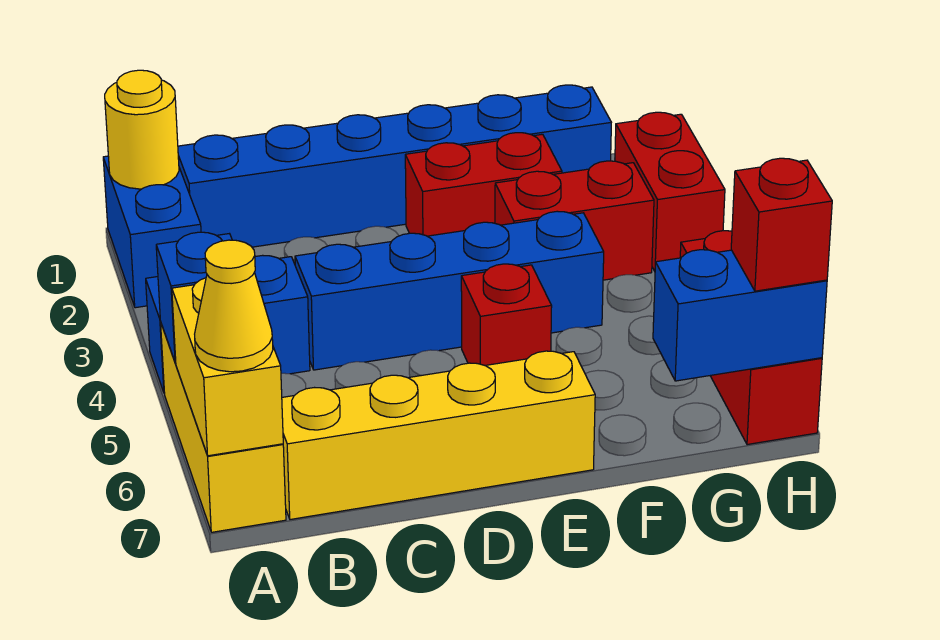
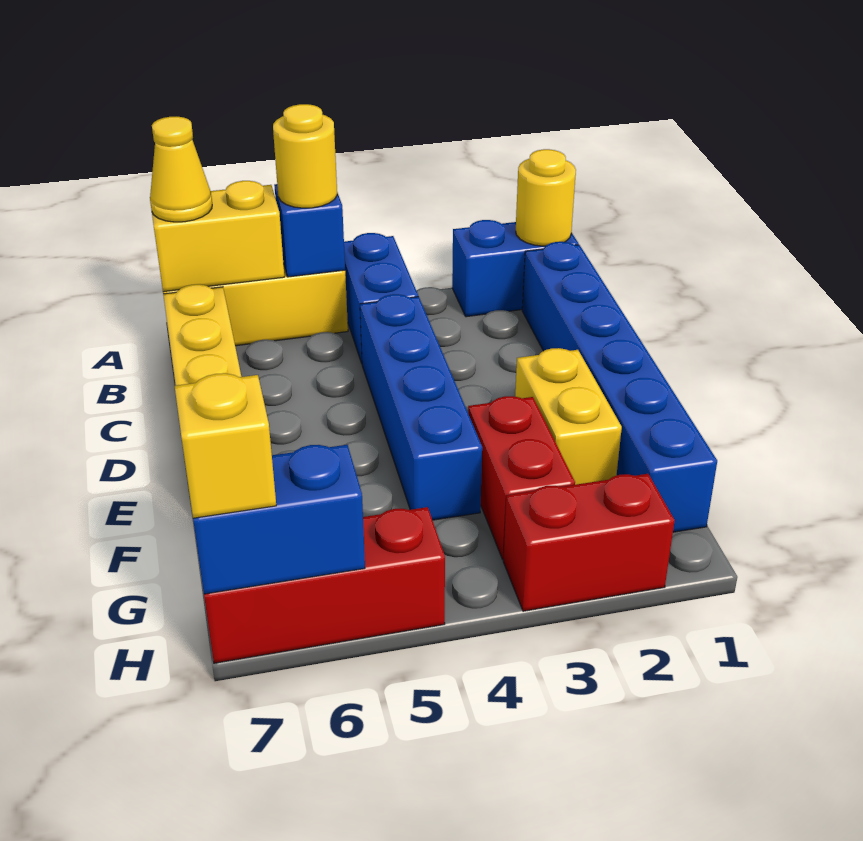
none -> yellow round brick A5 level 3
red brick E2:F2 level 1 -> yellow brick E2:F2 level 1
red brick E5 level 1 -> none
blue brick G7:H7 level 2 -> blue brick H6:H7 level 2
red brick H7 level 3 -> yellow brick H7 level 3

